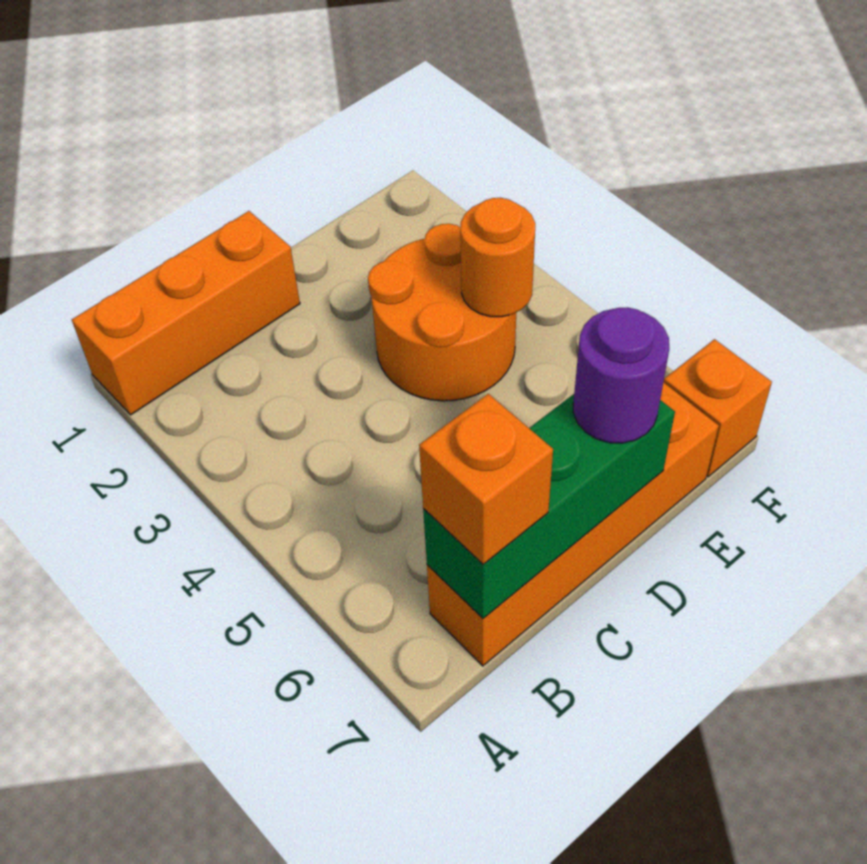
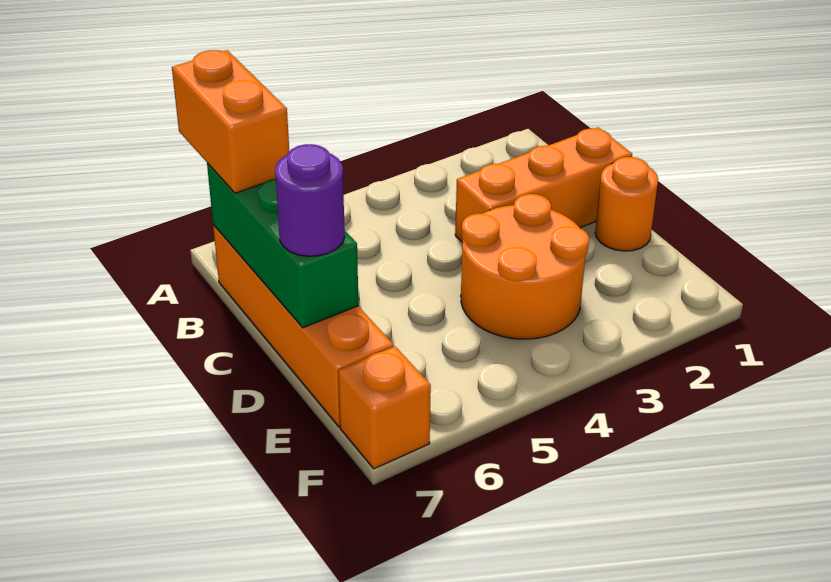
orange brick A1:C1 level 1 -> orange brick C1:C3 level 1
orange brick B7 level 3 -> orange brick A7:B7 level 3
orange round brick E4 level 2 -> orange round brick D1 level 1

